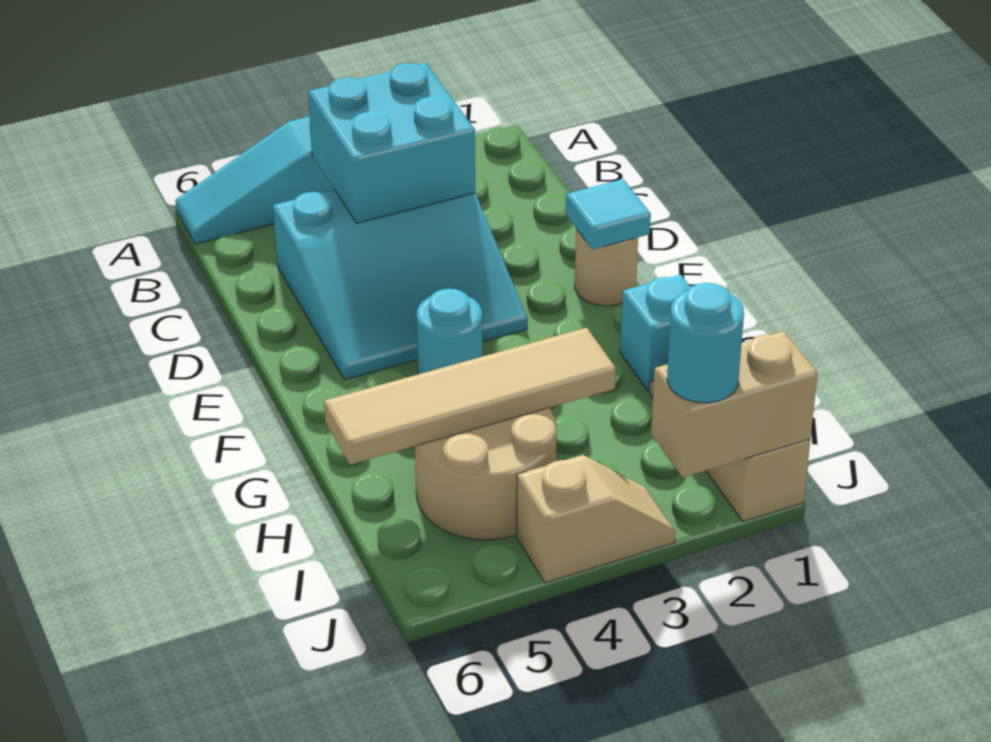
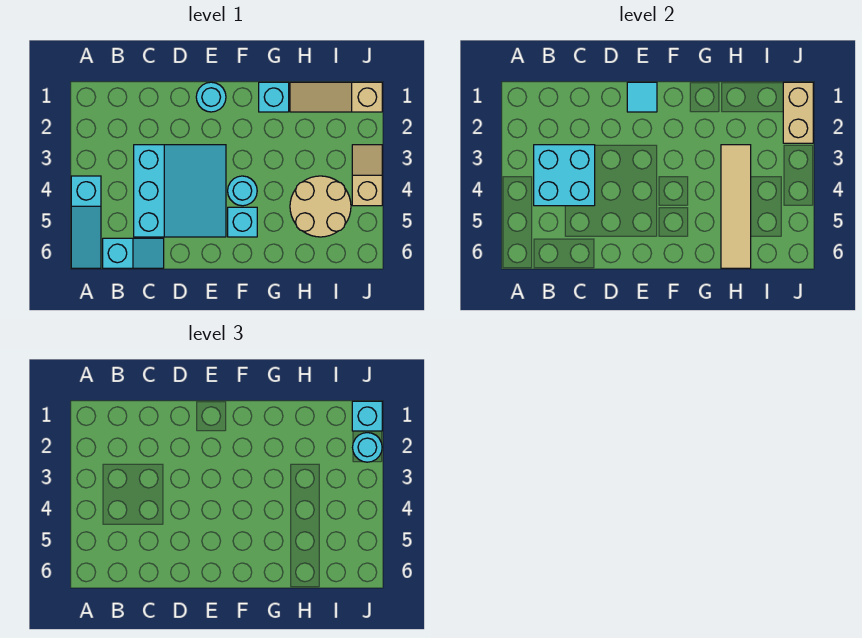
none -> cyan slope B6:C6 level 1 top B
tan round brick E1 level 1 -> cyan round brick E1 level 1
none -> cyan brick F5 level 1
none -> cyan brick J1 level 3

